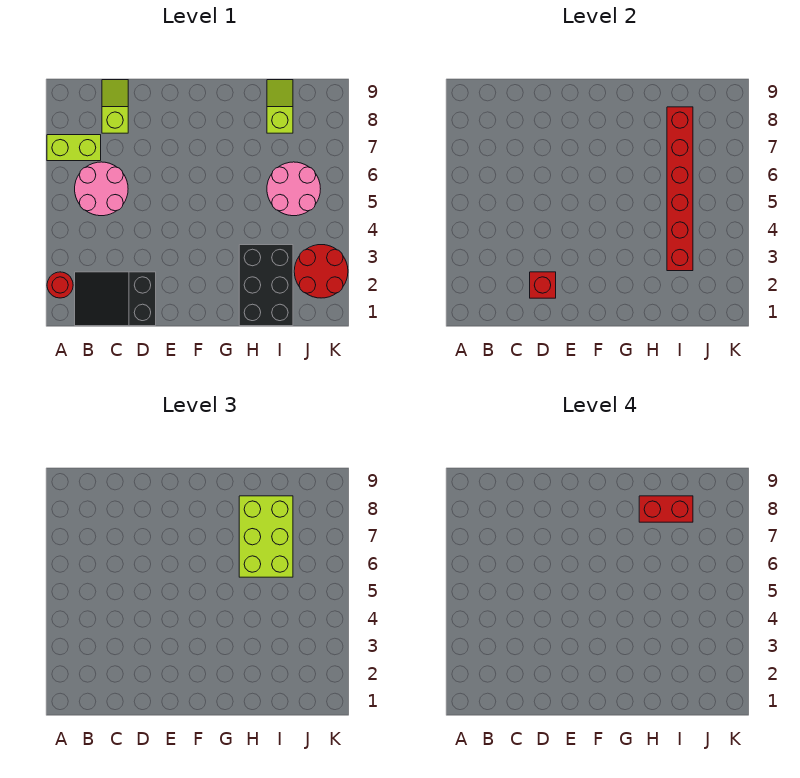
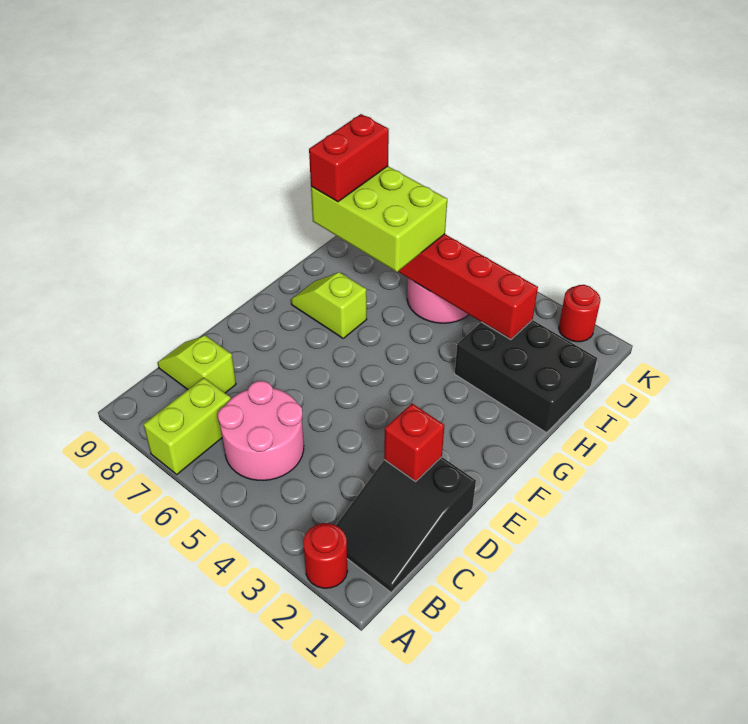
lime slope I8:I9 level 1 top 8 -> lime slope G7:G8 level 1 top 7
red round brick J2:K3 level 1 -> red round brick K2 level 1

